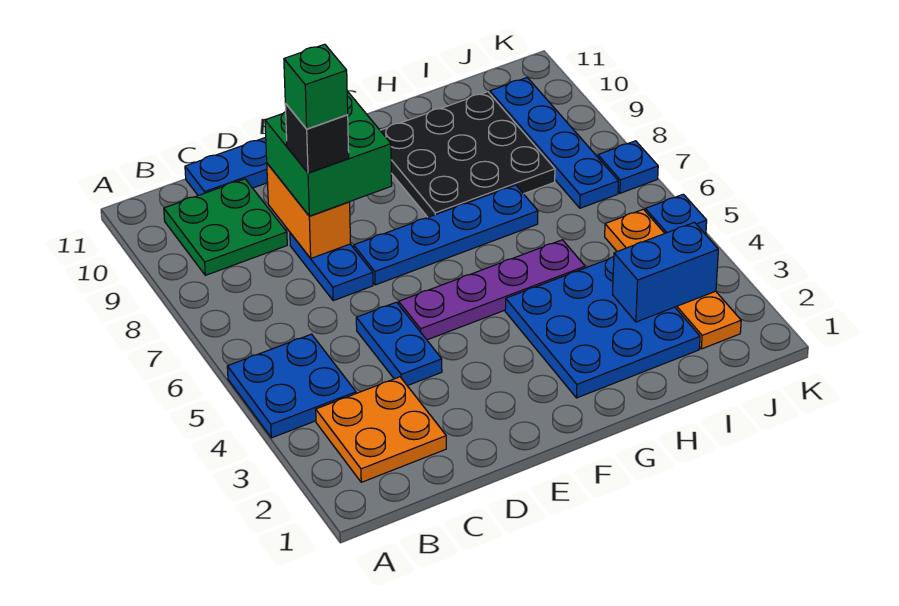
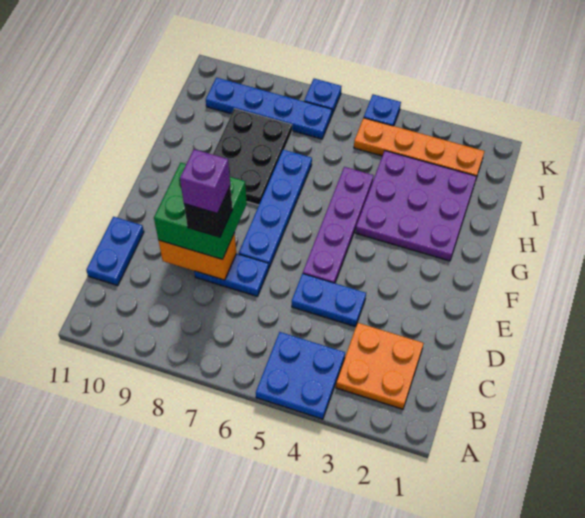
green plate B9:C10 level 1 -> none
green brick D8 level 5 -> purple brick D8 level 5
blue plate G2:I4 level 1 -> purple plate G2:I4 level 1
black plate G8:I10 level 1 -> black plate G8:I9 level 1
blue brick I3:J3 level 2 -> none

